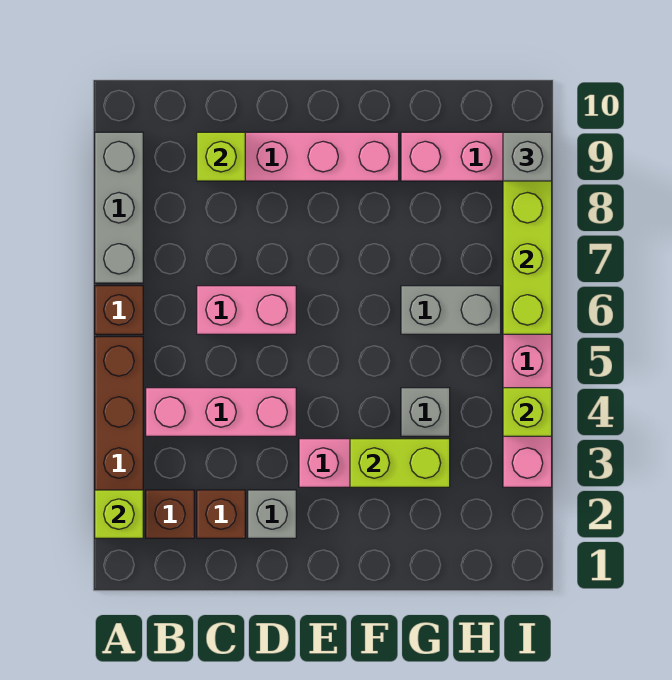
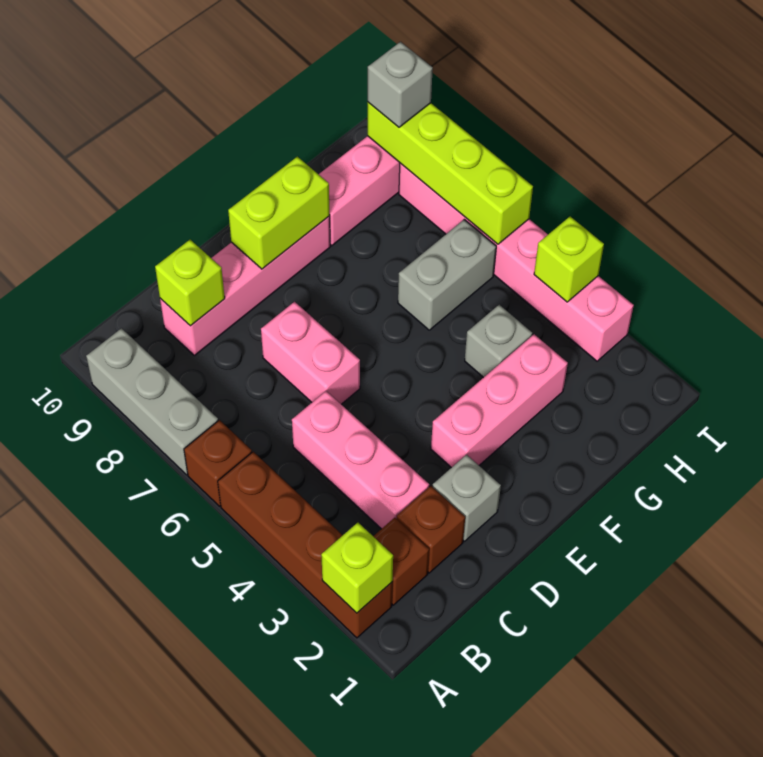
pink brick B4:D4 level 1 -> pink brick C3:C5 level 1
pink brick C6:D6 level 1 -> pink brick D6:D7 level 1
lime brick F3:G3 level 2 -> lime brick E9:F9 level 2

